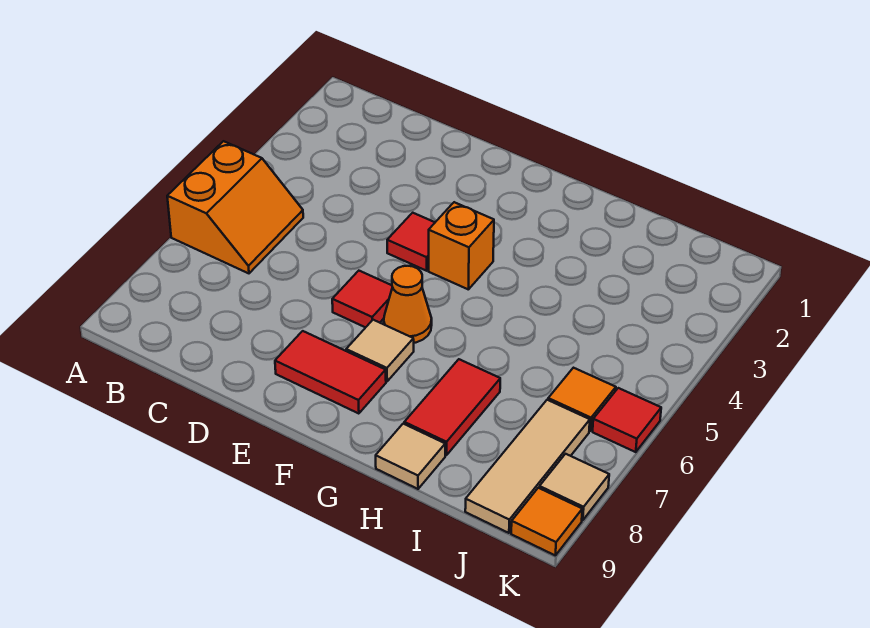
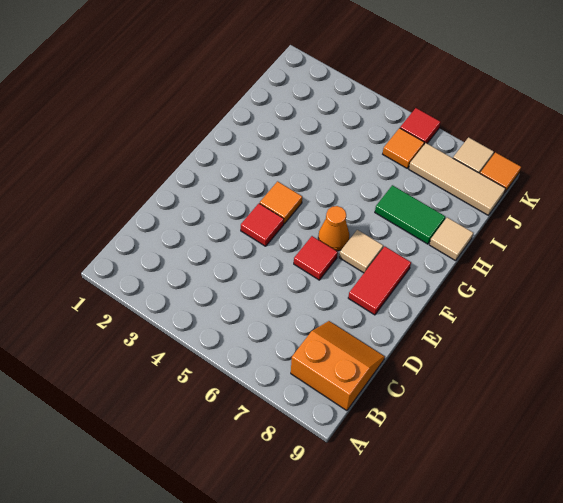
orange slope A5:B6 level 1 top A -> orange slope B8:C9 level 1 top B
orange brick F4 level 1 -> orange tile F4 level 1
red tile H7:H8 level 1 -> green tile H7:H8 level 1

